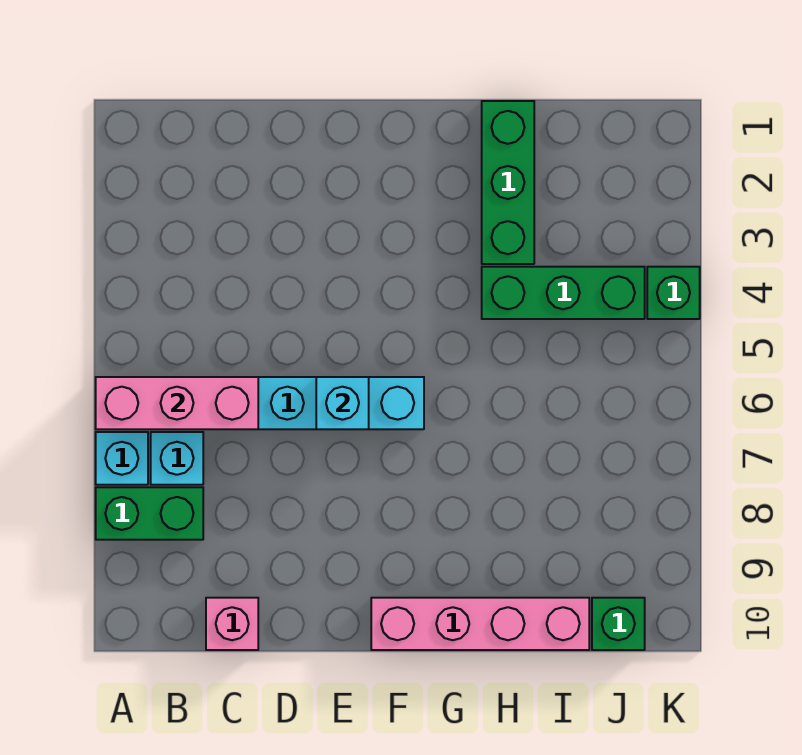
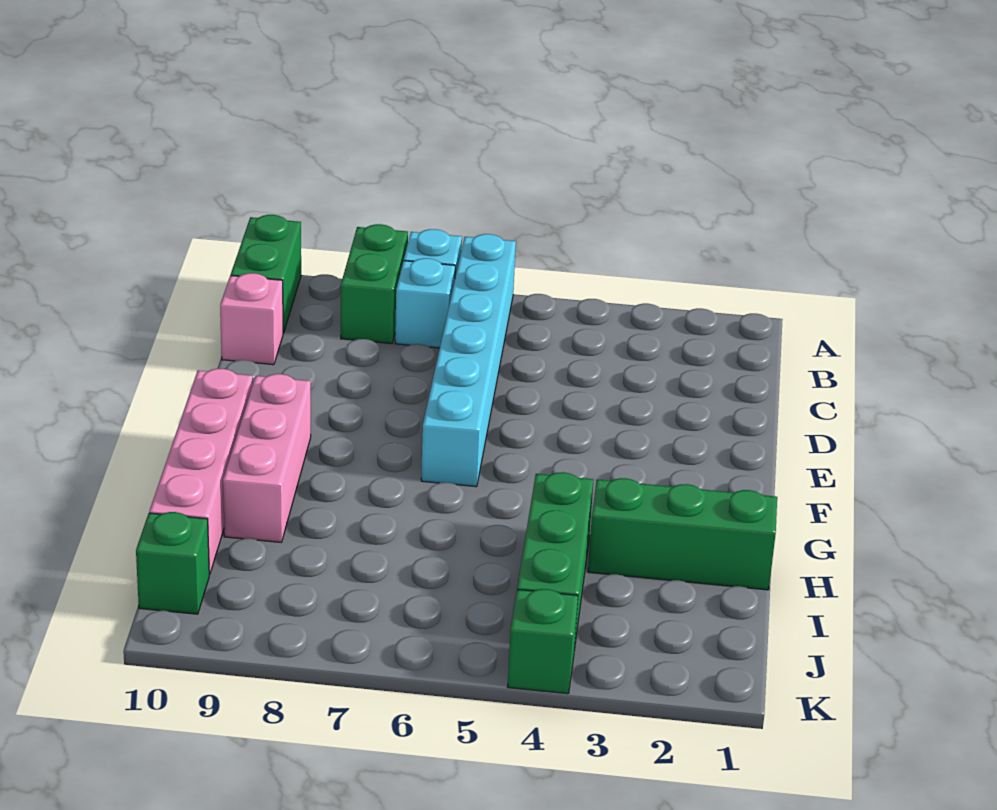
pink brick A6:C6 level 2 -> pink brick F9:H9 level 1
none -> green brick A10:B10 level 1
cyan brick E6 level 2 -> none

